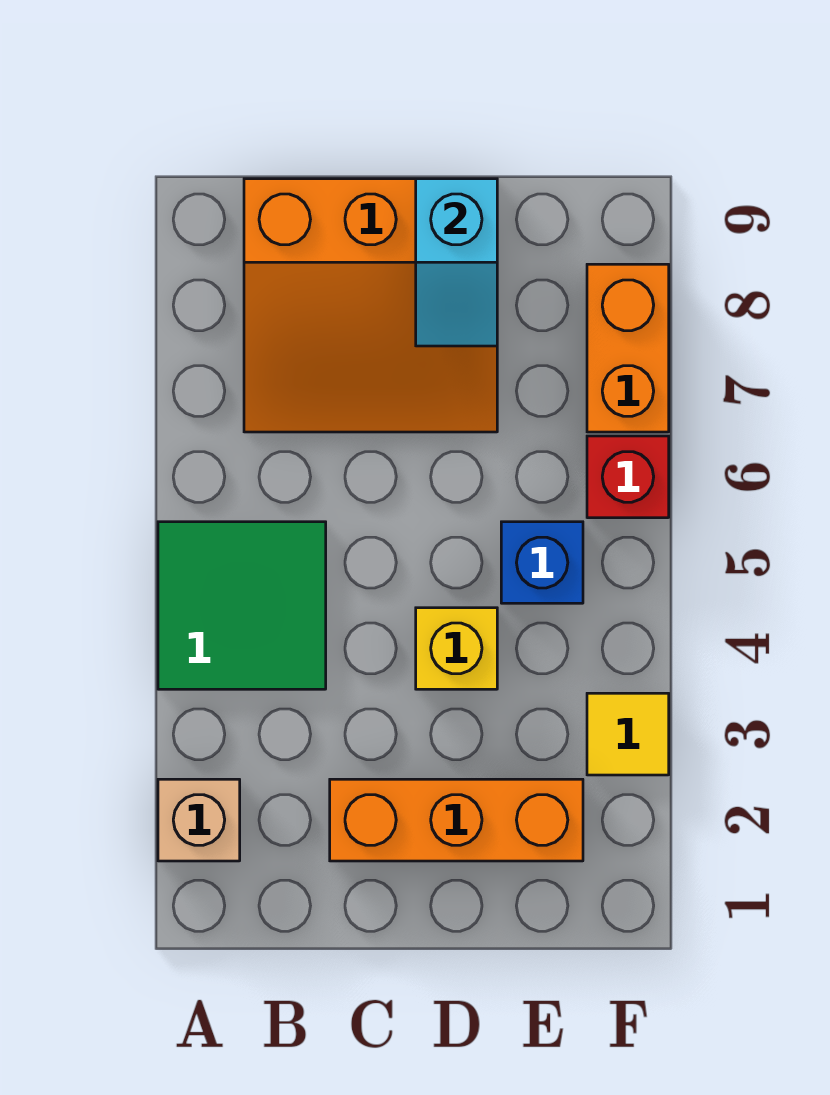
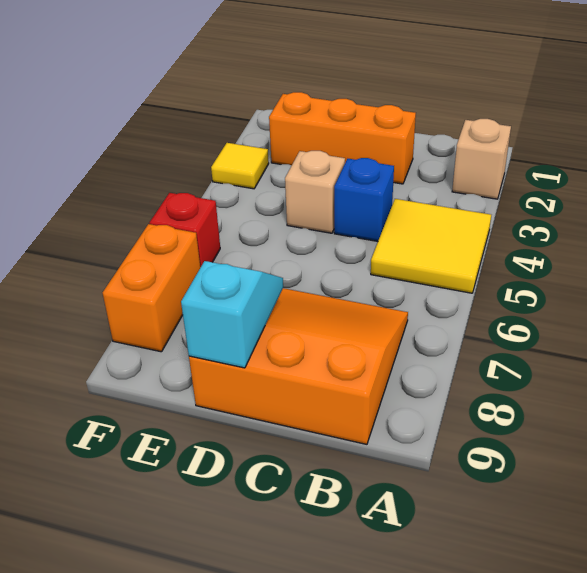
green tile A4:B5 level 1 -> yellow tile A4:B5 level 1
yellow brick D4 level 1 -> tan brick D4 level 1
blue brick E5 level 1 -> blue brick C4 level 1

